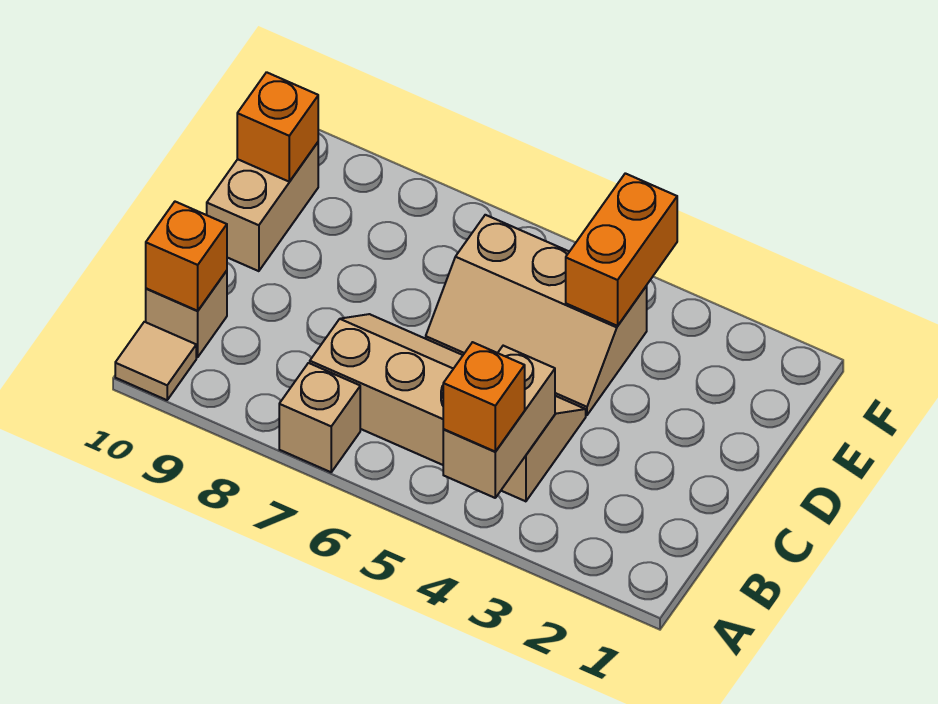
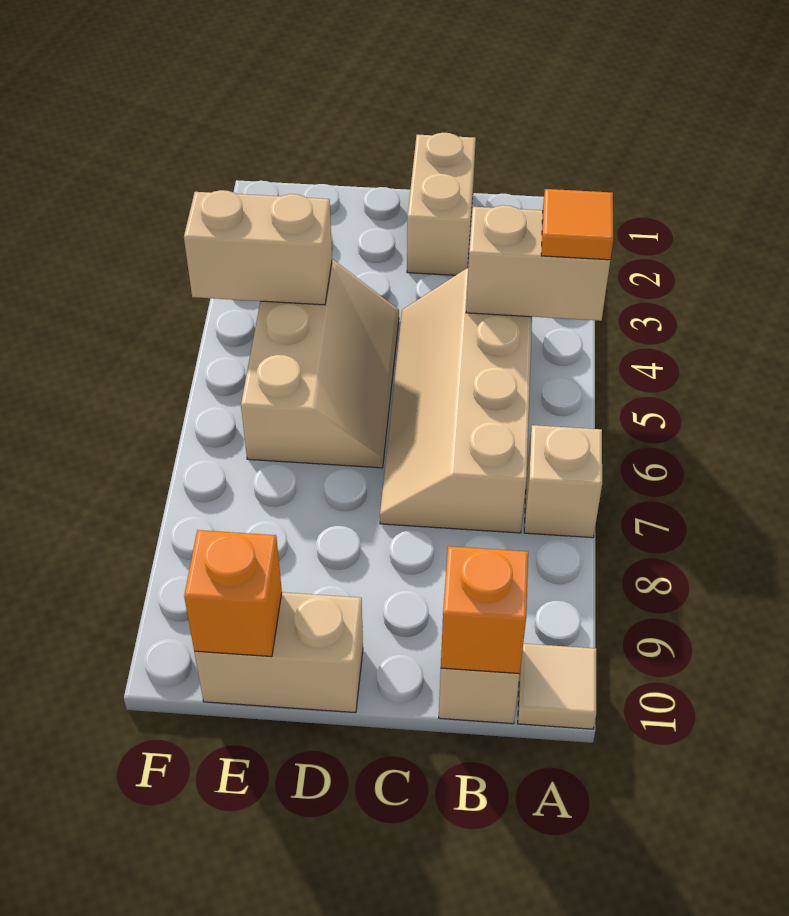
orange brick A4 level 3 -> orange tile A4 level 3
none -> tan brick C1:C2 level 1
orange brick E4:F4 level 2 -> tan brick E4:F4 level 2

